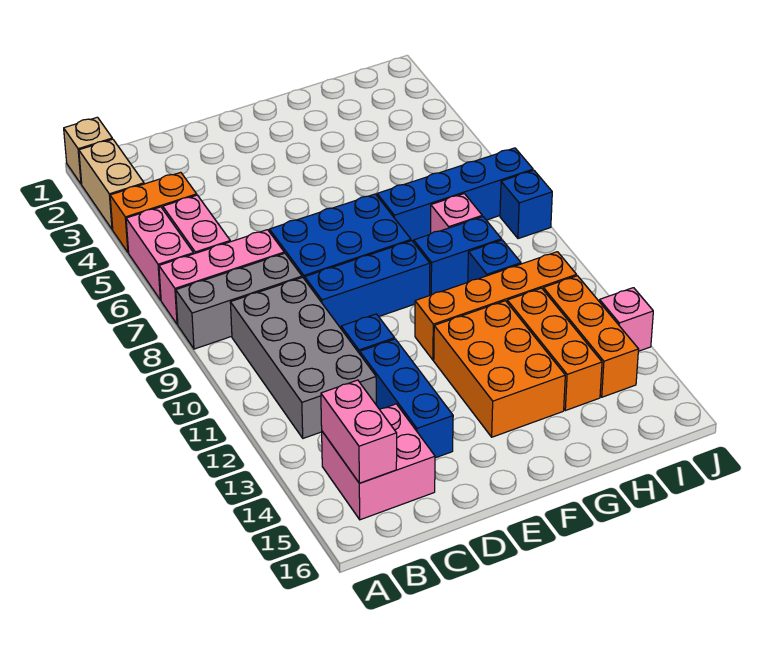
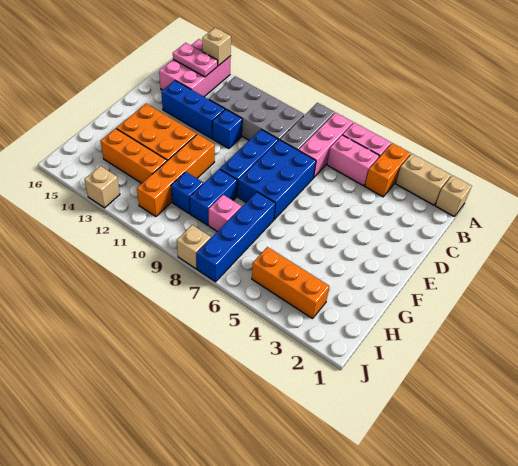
none -> tan brick A14 level 2
pink brick B14:C15 level 1 -> pink brick A14:C15 level 1
pink brick B14:B15 level 2 -> pink plate B14:B15 level 2
orange brick I12:I14 level 1 -> orange brick I3:I5 level 1
blue brick J8 level 1 -> tan brick J8 level 1
pink brick J13 level 1 -> tan brick J13 level 1

